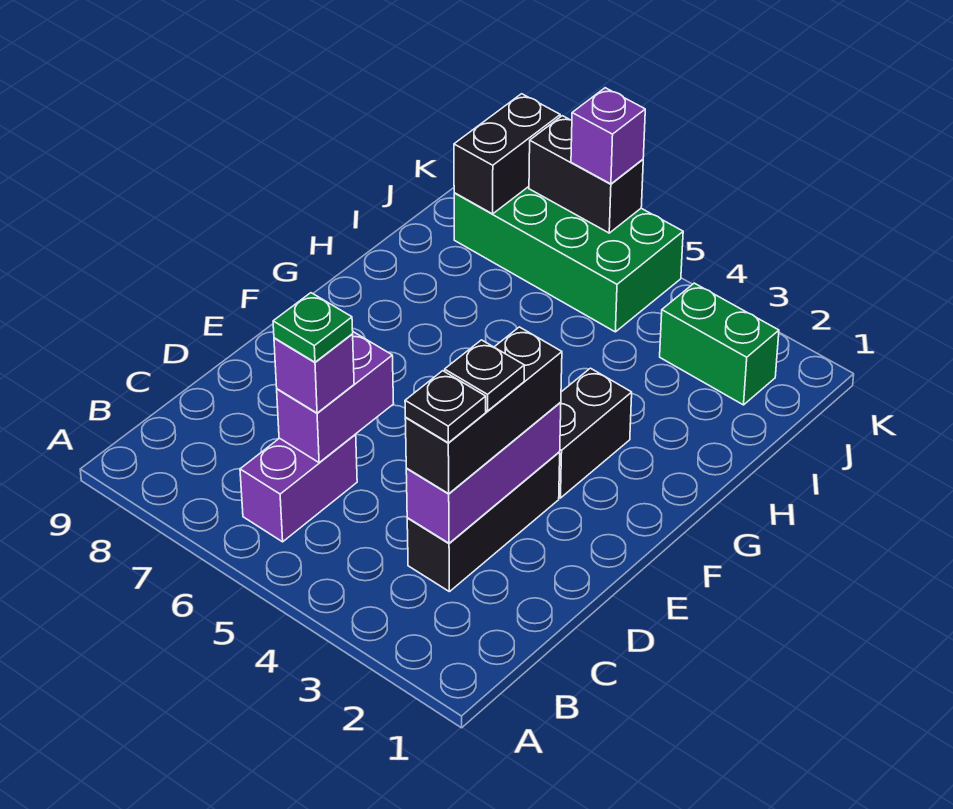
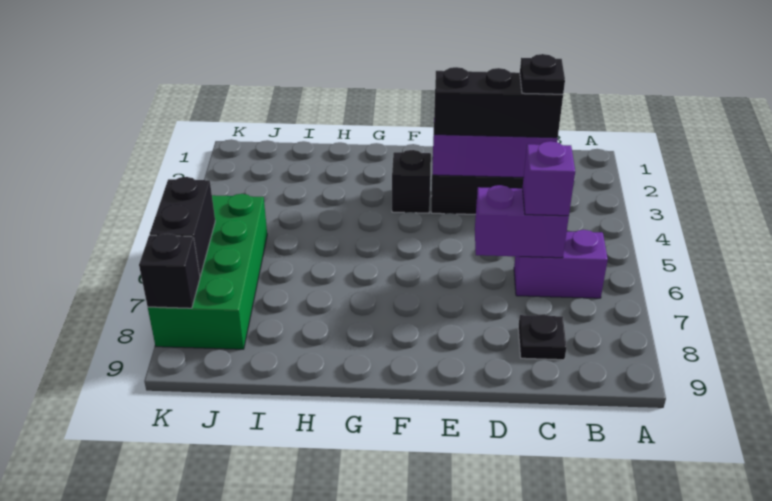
green plate C6 level 4 -> none
black plate D3 level 4 -> black plate C8 level 1
black brick F3:G3 level 1 -> black brick F3 level 1
green brick J2:J3 level 1 -> none
black brick J8:K8 level 2 -> black brick K8 level 2
purple brick K6 level 3 -> none

